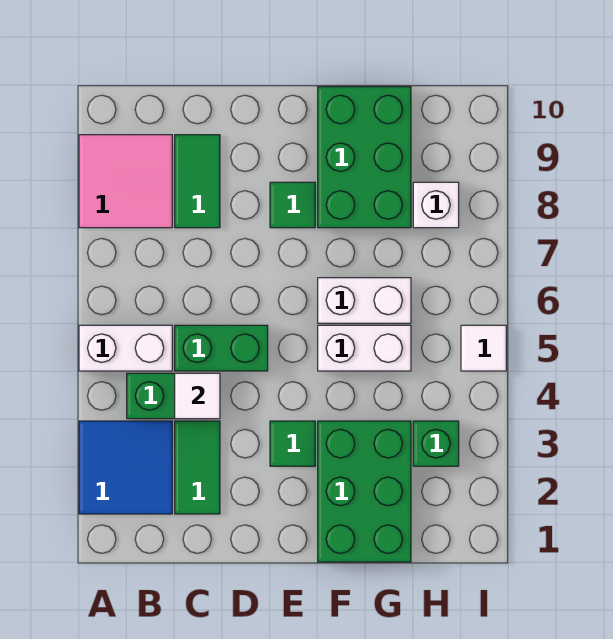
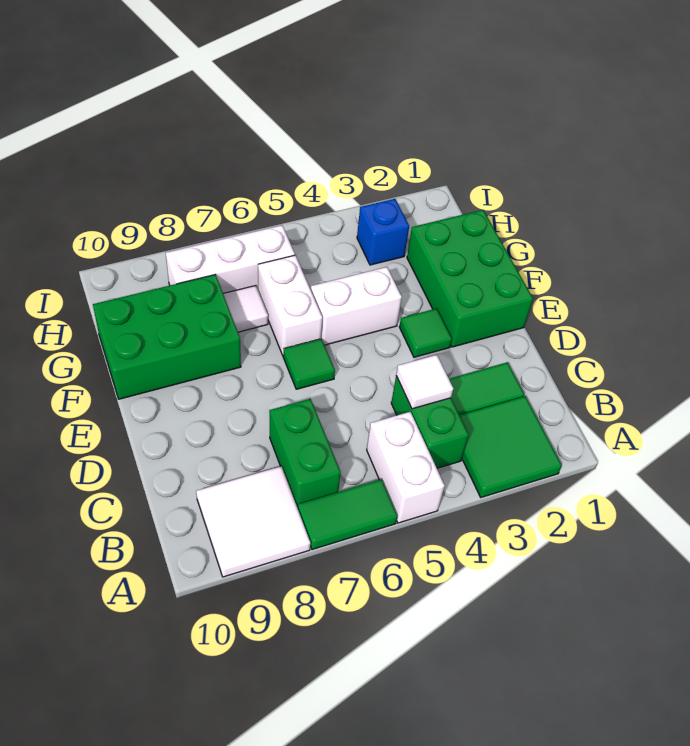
blue tile A2:B3 level 1 -> green tile A2:B3 level 1
pink tile A8:B9 level 1 -> white tile A8:B9 level 1
green brick C5:D5 level 1 -> green brick B7:C7 level 1
green tile C8:C9 level 1 -> green tile A6:A7 level 1
green tile E8 level 1 -> green tile E6 level 1
green brick F1:G3 level 1 -> green brick E1:G2 level 1
white brick F5:G5 level 1 -> white brick F4:F5 level 1
green brick H3 level 1 -> blue brick H3 level 1
white brick H8 level 1 -> white brick H6:H8 level 1
white tile I5 level 1 -> white tile G7 level 1

